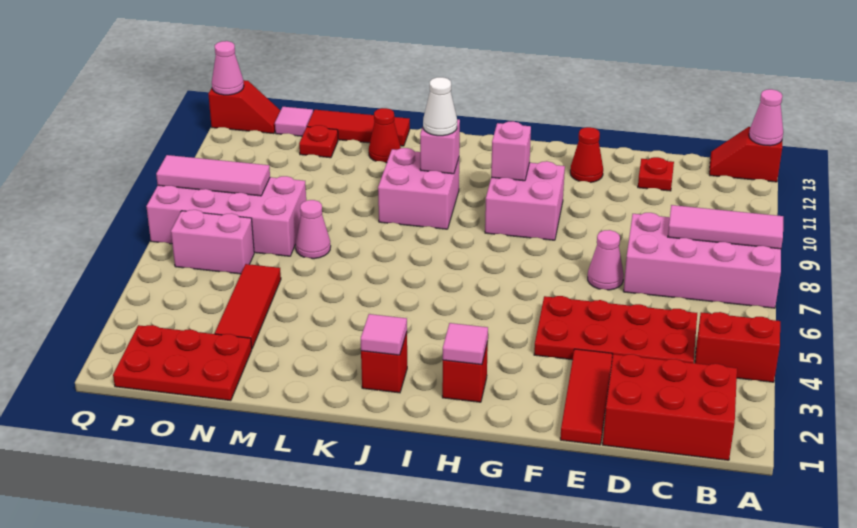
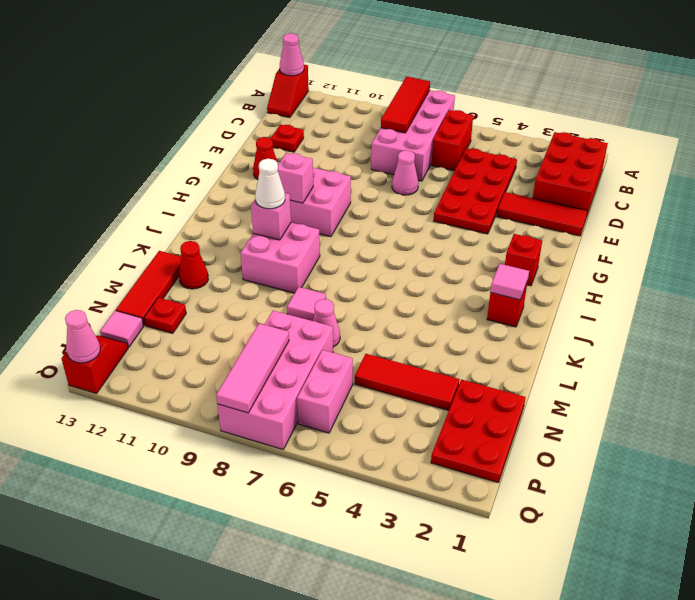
red brick A4:B4 level 1 -> red brick B6:C6 level 1
pink tile A8:C8 level 2 -> red tile A8:C8 level 2
pink tile H2 level 2 -> pink tile L8 level 1

